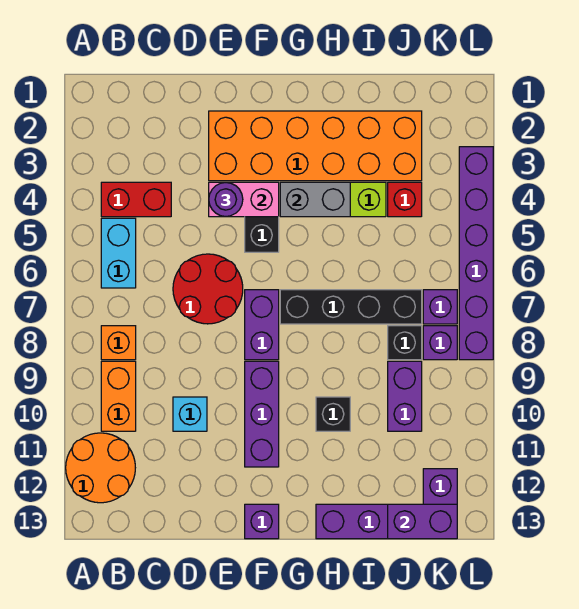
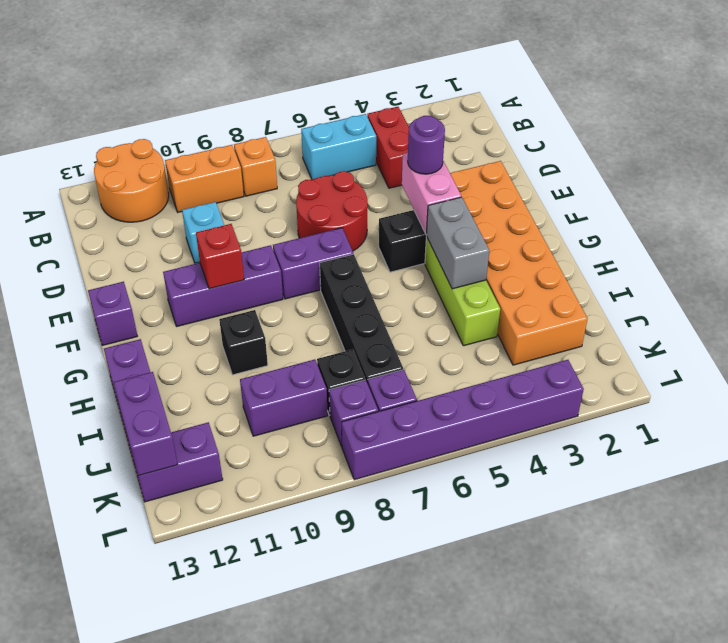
red brick J4 level 1 -> red brick F10 level 2

